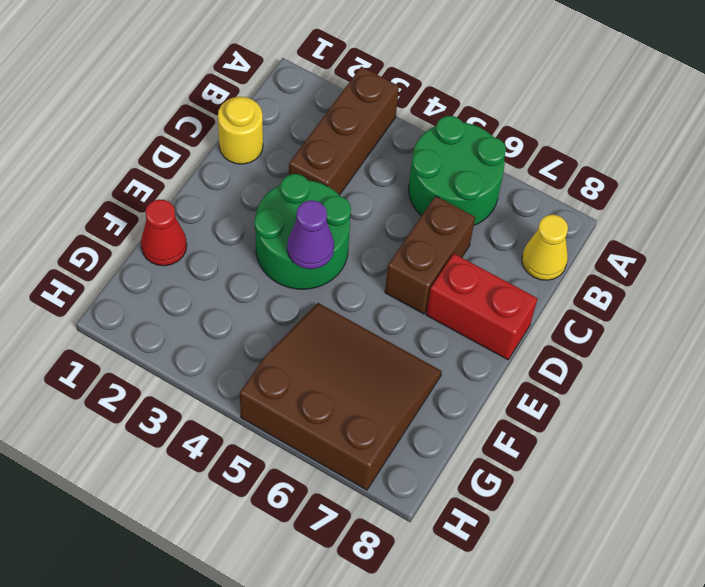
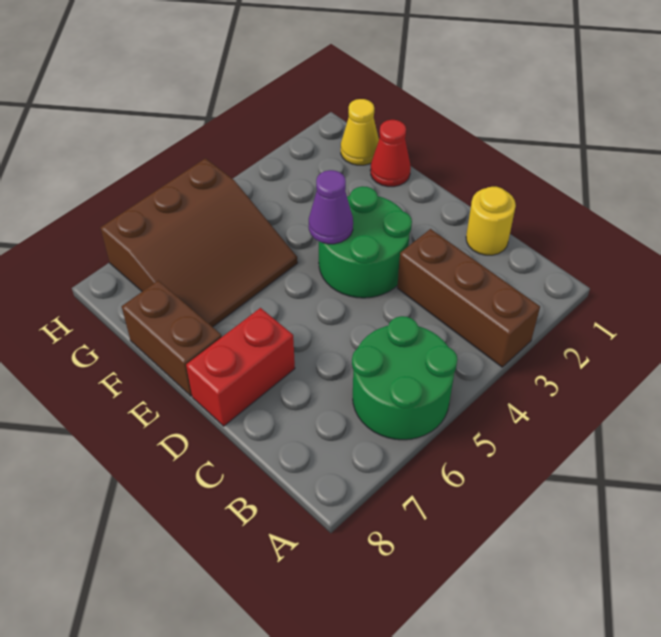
yellow cone B8 level 1 -> yellow cone G1 level 1
brown brick C6:D6 level 1 -> brown brick E8:F8 level 1

